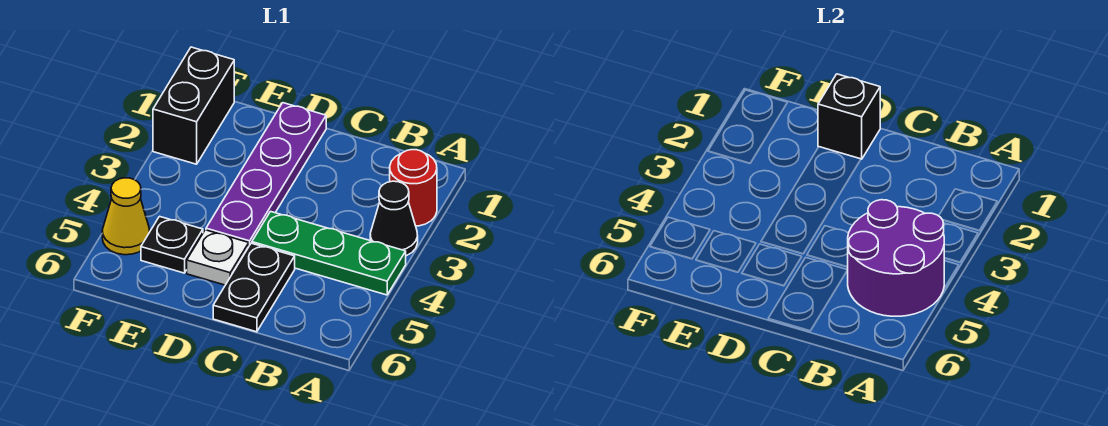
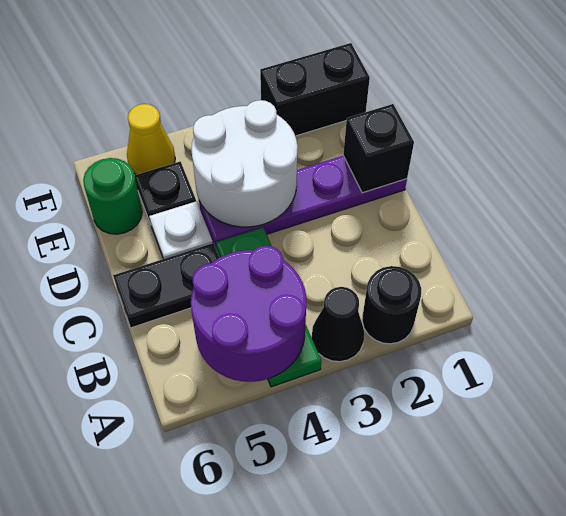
red round brick A2 level 1 -> black round brick A2 level 1
none -> white round brick D3:E4 level 2
none -> green round brick E6 level 1

